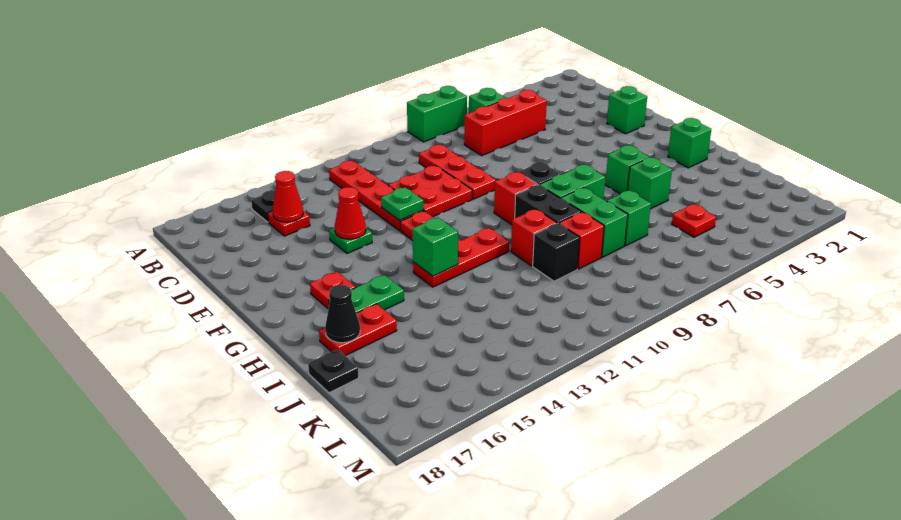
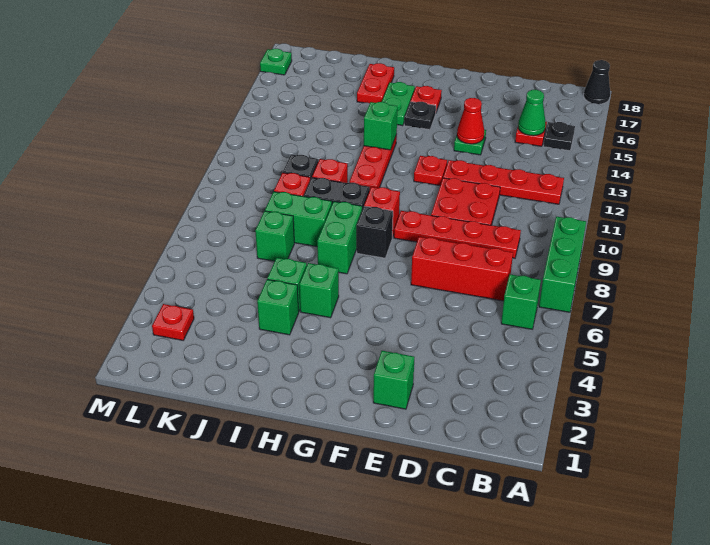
green brick A7:A8 level 1 -> green brick A7:A9 level 1
red brick C5:C7 level 1 -> red brick C7:E7 level 1
red plate C9:E9 level 1 -> red plate C9:F9 level 1
red cone C15 level 2 -> green cone C15 level 2
green plate E12 level 2 -> green plate M17 level 1
green brick H2 level 1 -> green brick I4 level 1
black cone I17 level 2 -> black cone A18 level 1
black plate J18 level 1 -> black plate G15 level 1
red plate K5 level 1 -> red plate L3 level 1

